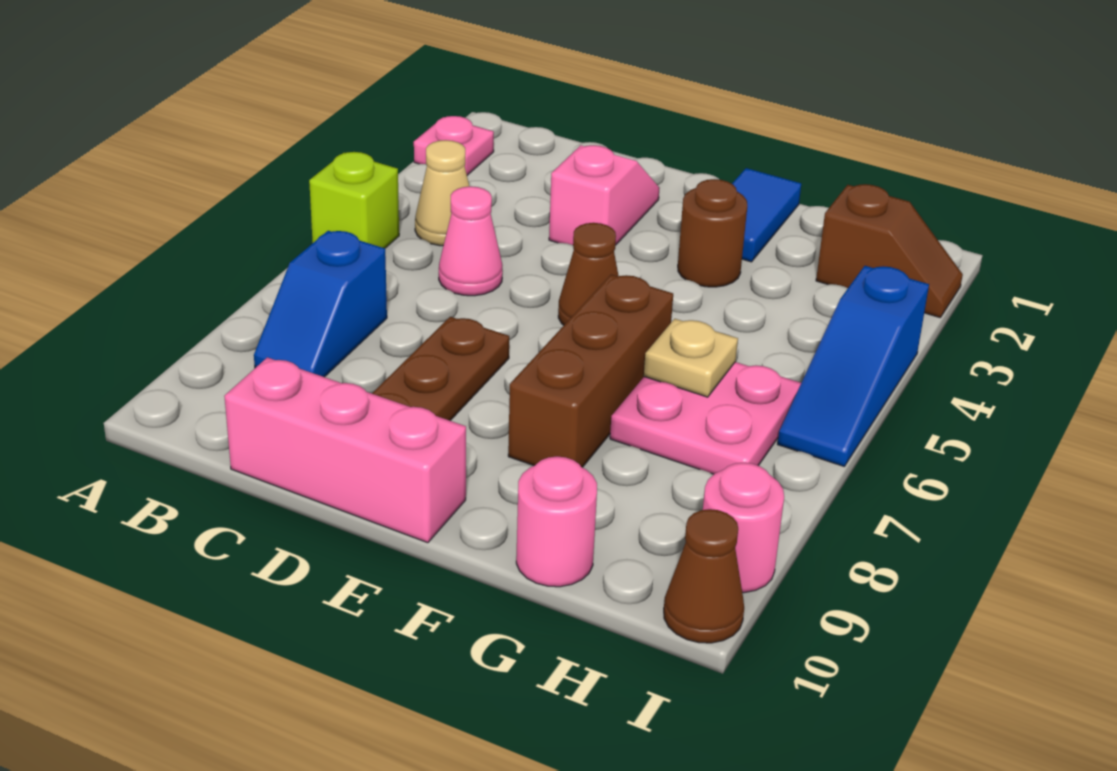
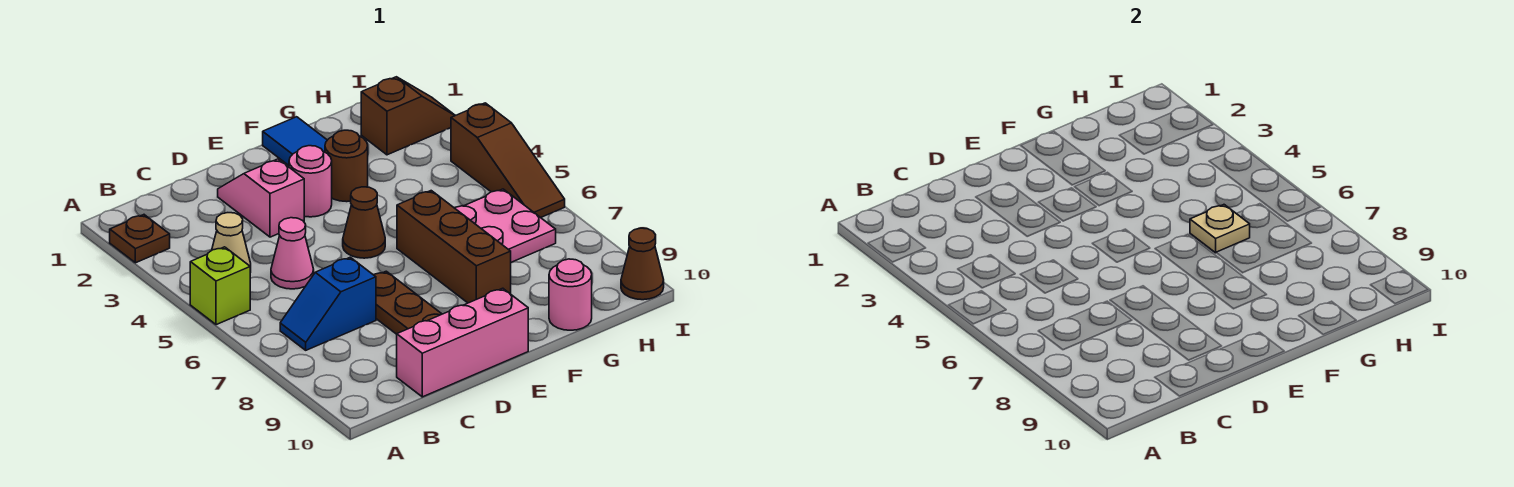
pink plate A2 level 1 -> brown plate A2 level 1
blue slope B7:B8 level 1 top 7 -> blue slope B7:C7 level 1 top C
blue slope I4:I6 level 1 top 4 -> brown slope I4:I6 level 1 top 4
pink round brick I9 level 1 -> pink round brick E3 level 1

